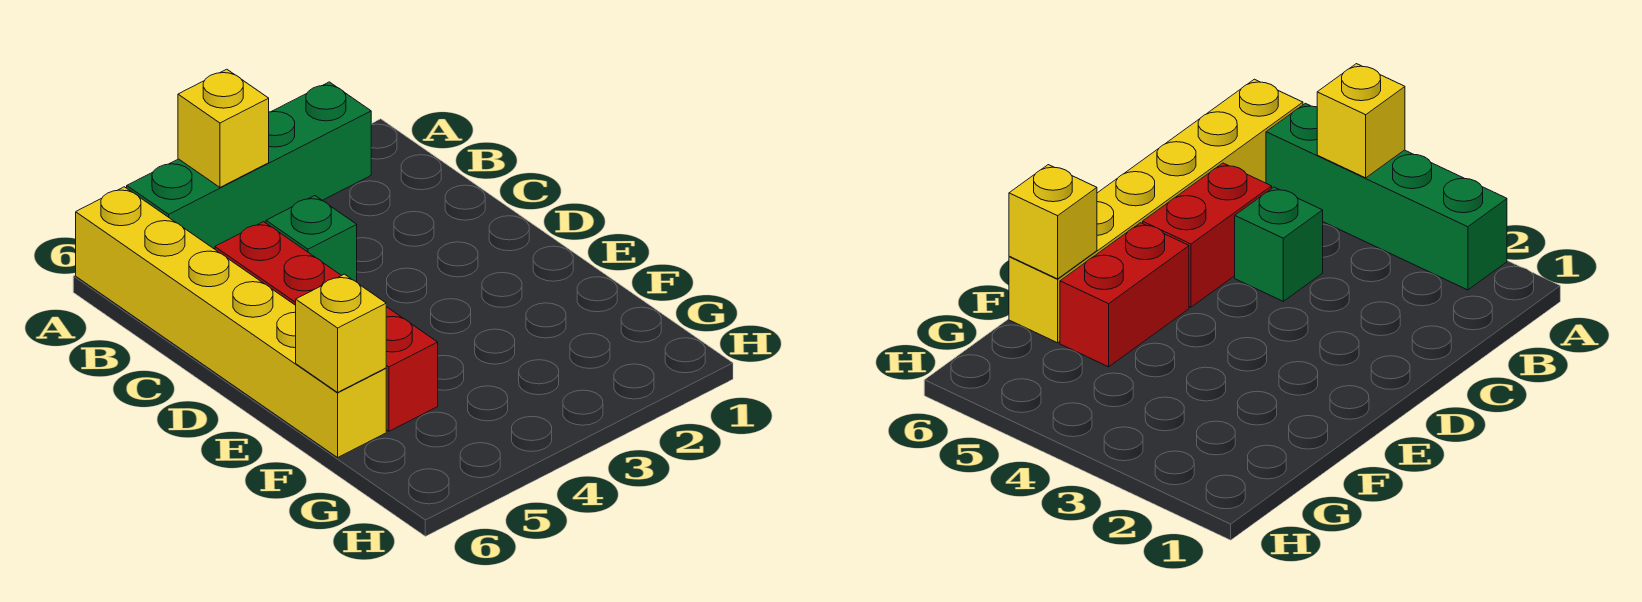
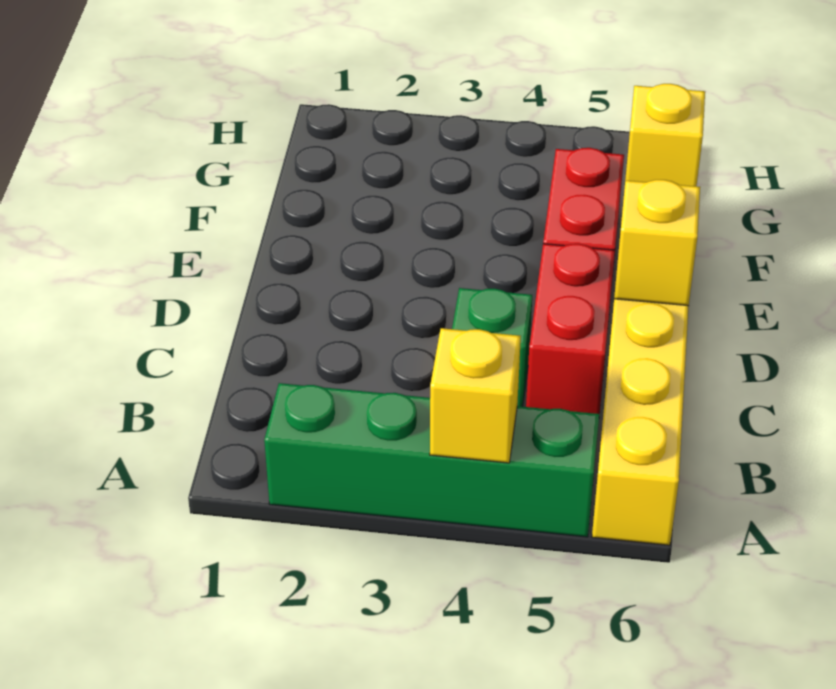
none -> yellow brick D6 level 2

